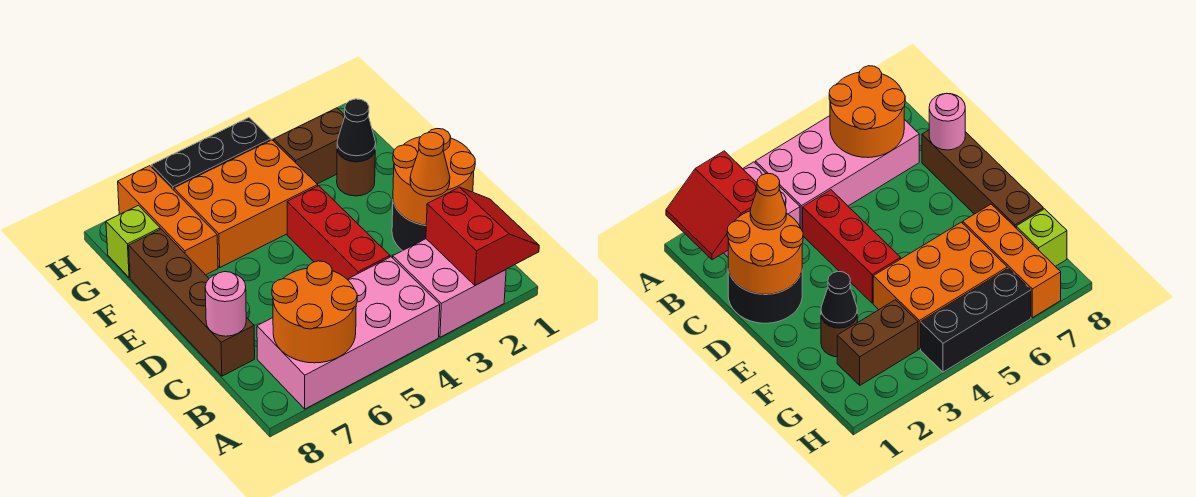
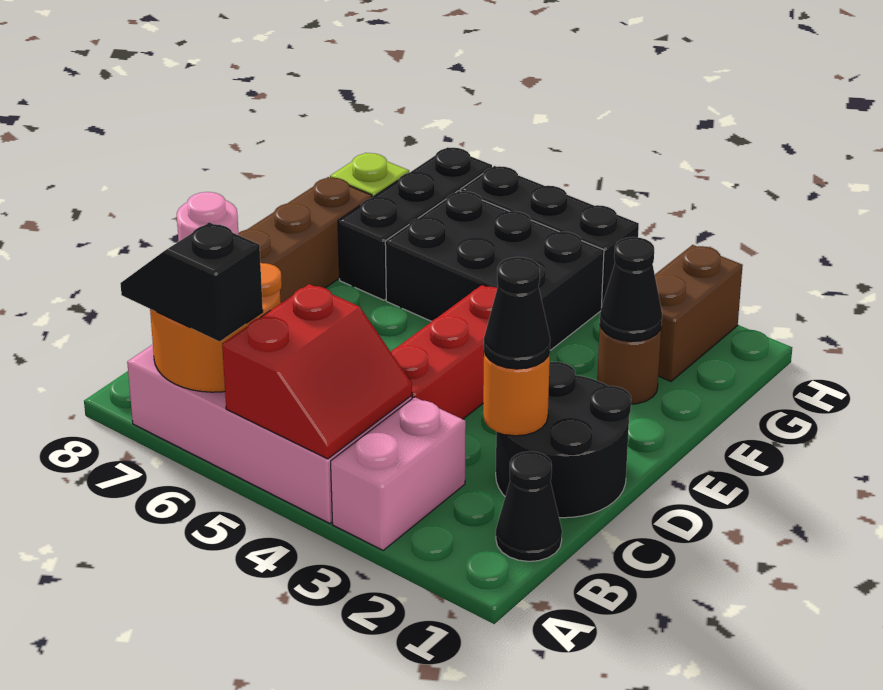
red slope A1:B2 level 2 top 2 -> red slope A4:B5 level 2 top 5
pink brick A2:B3 level 1 -> pink brick A3:B3 level 1
none -> black slope A6:A7 level 3 top 6
none -> black cone B1 level 1
orange round brick C1:D2 level 2 -> orange round brick C2 level 2
orange cone C2 level 3 -> black cone C2 level 3
orange brick F4:G6 level 1 -> black brick F4:G6 level 1
orange brick F7:H7 level 1 -> black brick F7:H7 level 1
brown brick G2:G3 level 1 -> brown brick G2:H2 level 1

